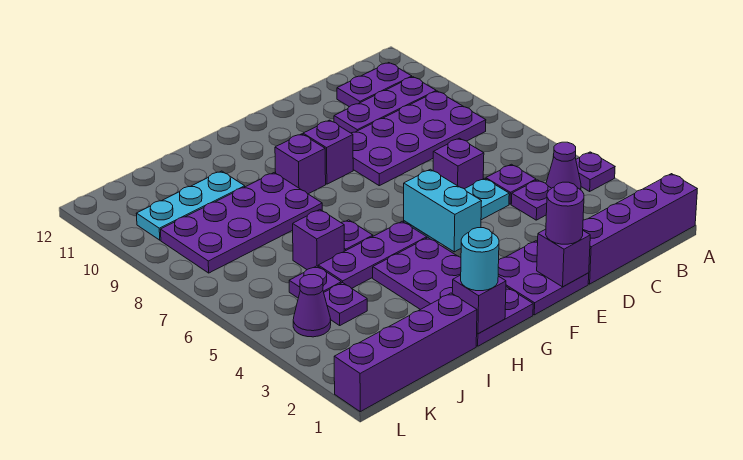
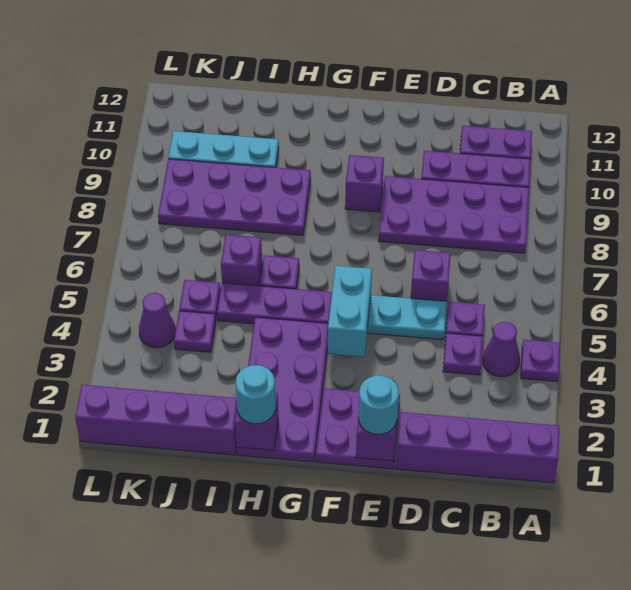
purple round brick E1 level 3 -> cyan round brick E1 level 3
purple brick G9 level 1 -> none

